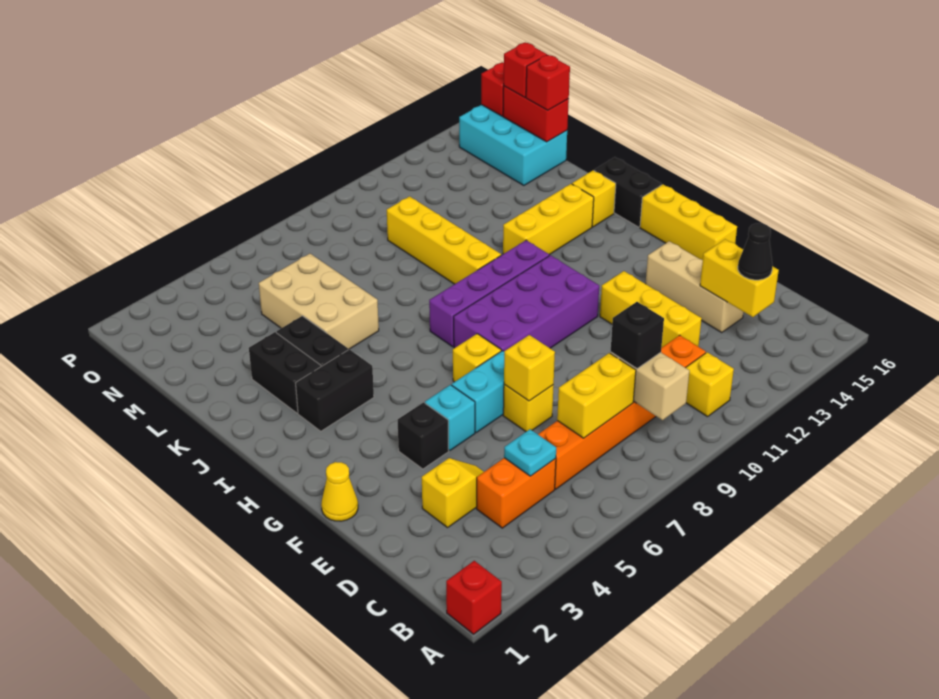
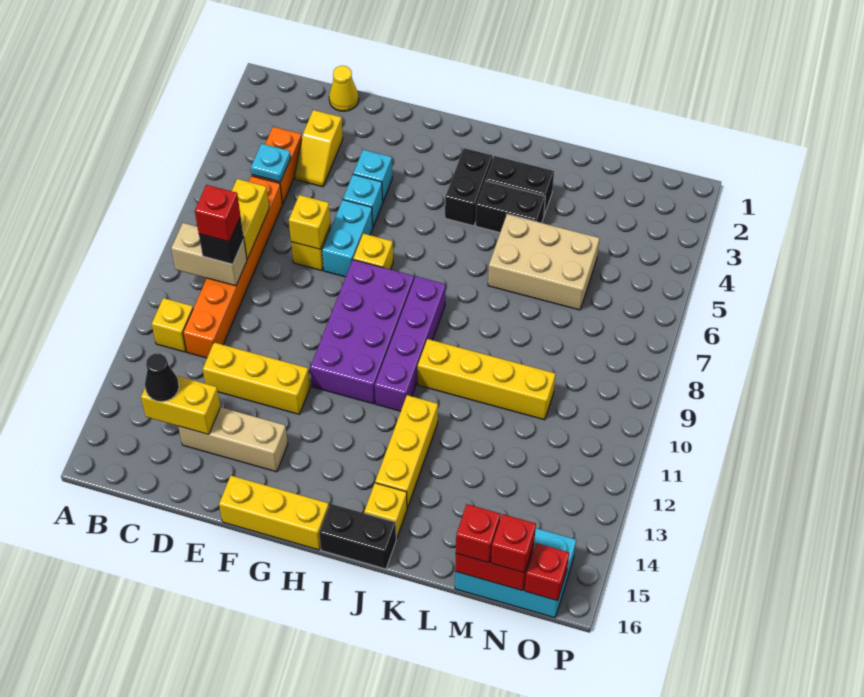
red brick A1 level 1 -> red brick C9 level 4
yellow cone F1 level 1 -> yellow cone D1 level 1
black brick F4 level 1 -> cyan brick F4 level 1

